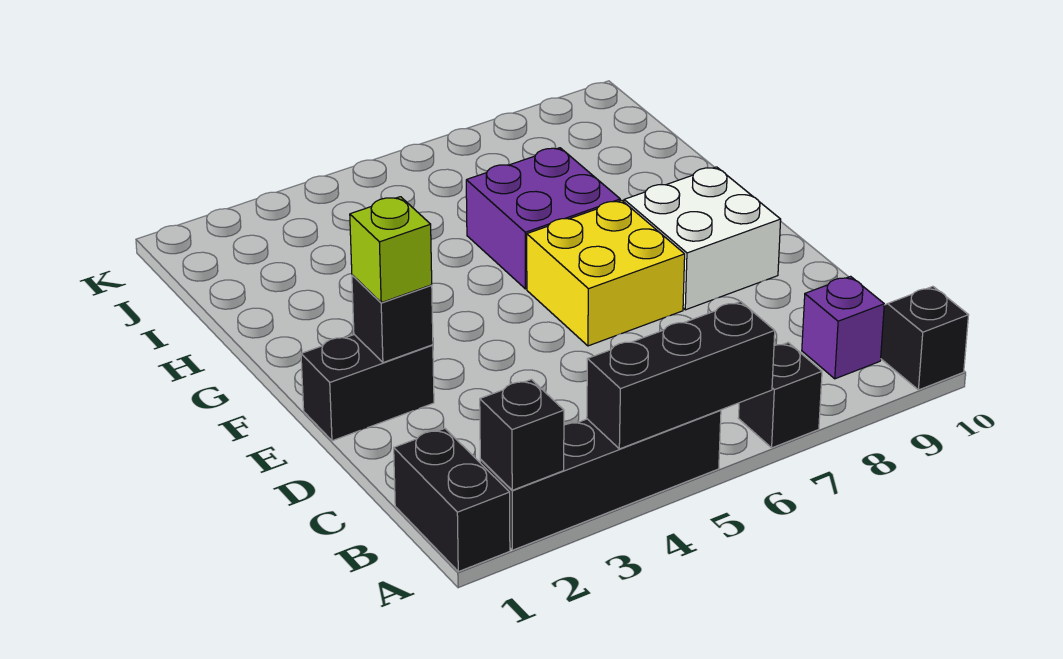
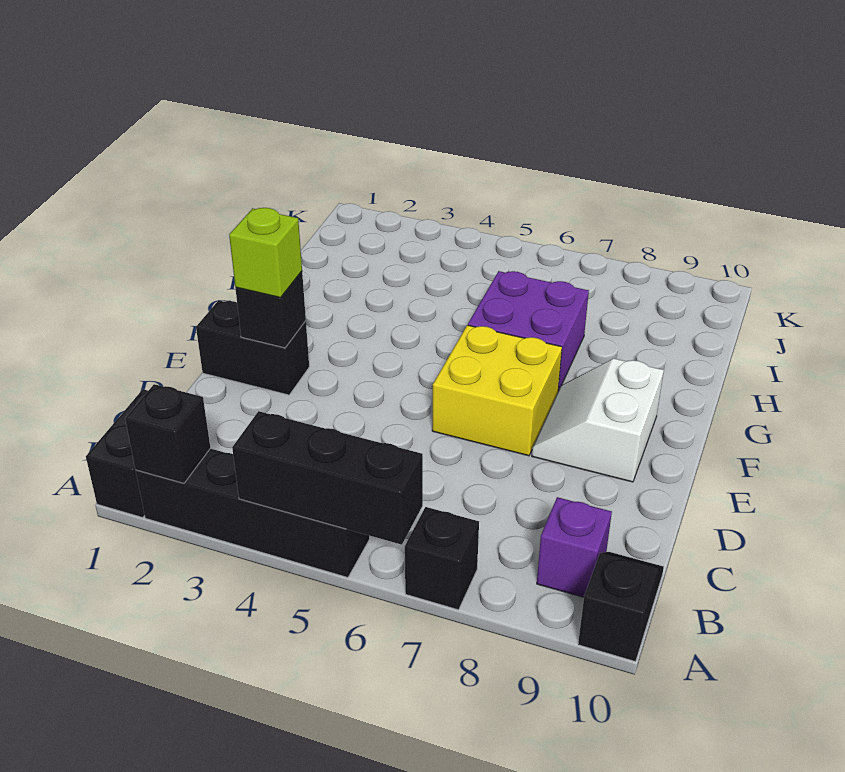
white brick E8:F9 level 1 -> white slope E8:F9 level 1 top 9

